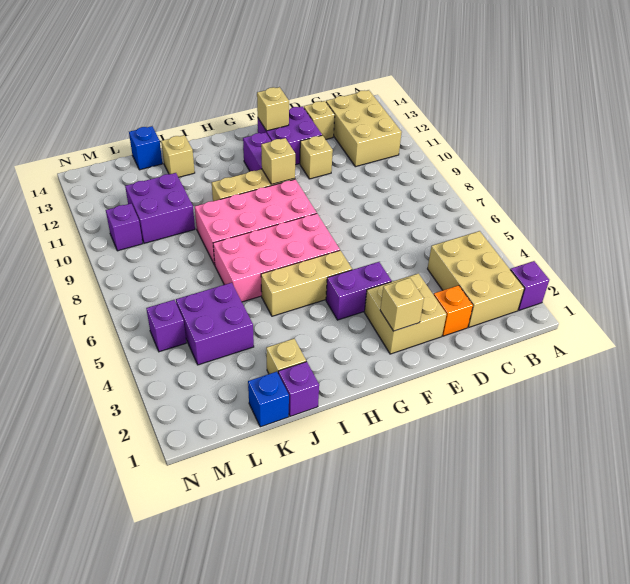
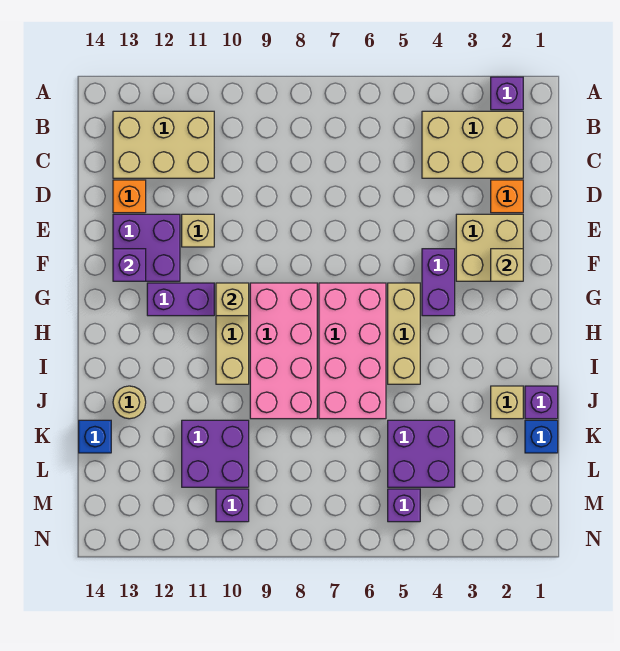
tan brick D13 level 1 -> orange brick D13 level 1
tan brick F13 level 2 -> purple brick F13 level 2
tan brick J13 level 1 -> tan round brick J13 level 1

